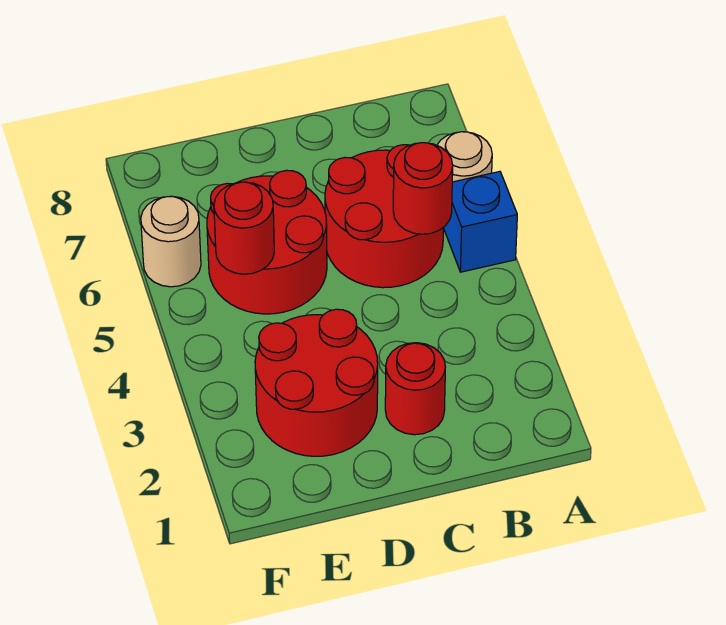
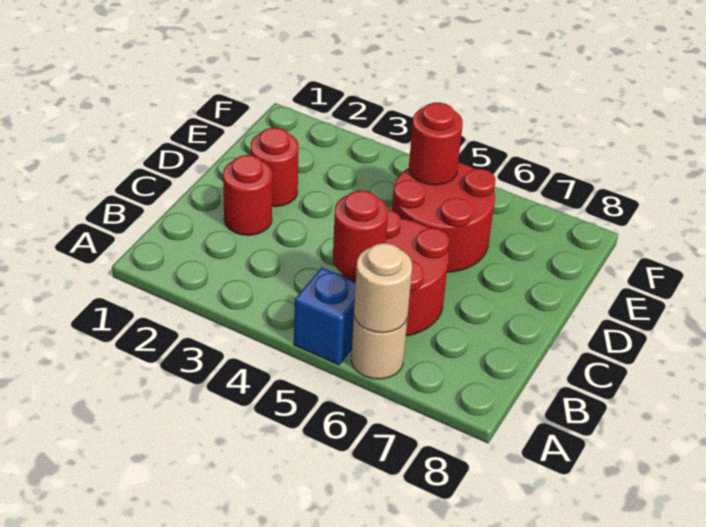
red round brick D2:E3 level 1 -> red round brick D2 level 1
tan round brick F6 level 1 -> tan round brick A6 level 2

